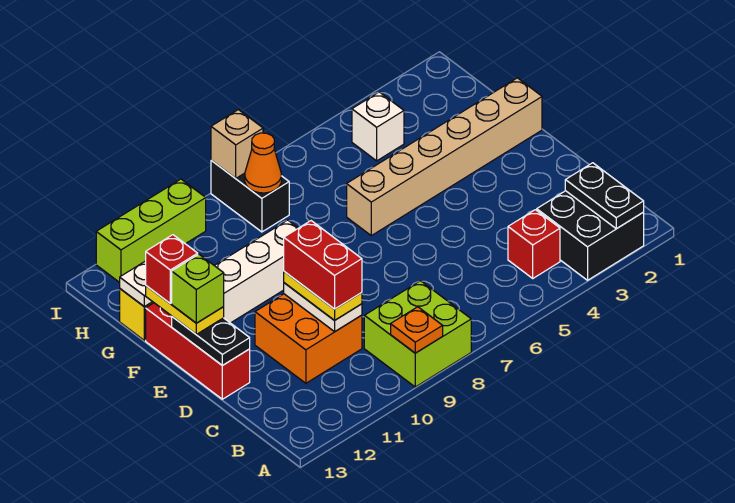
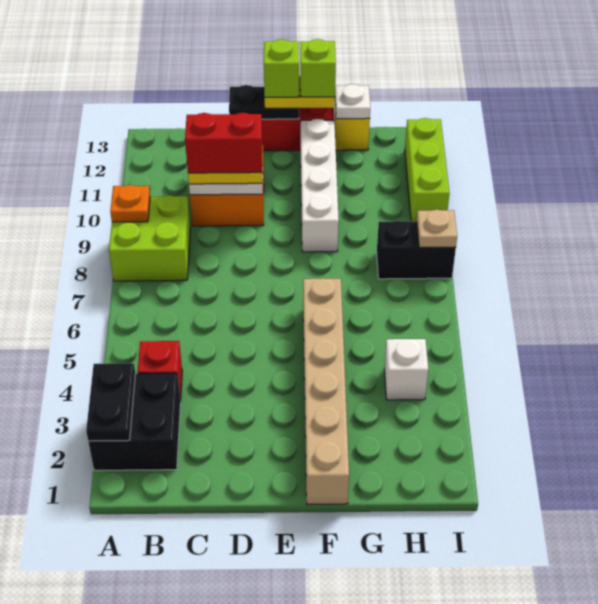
black plate A2:B2 level 2 -> black plate A2:A3 level 2
red brick F13 level 4 -> lime brick F13 level 4
orange cone H8 level 2 -> none
tan brick I8 level 2 -> tan plate I8 level 2

